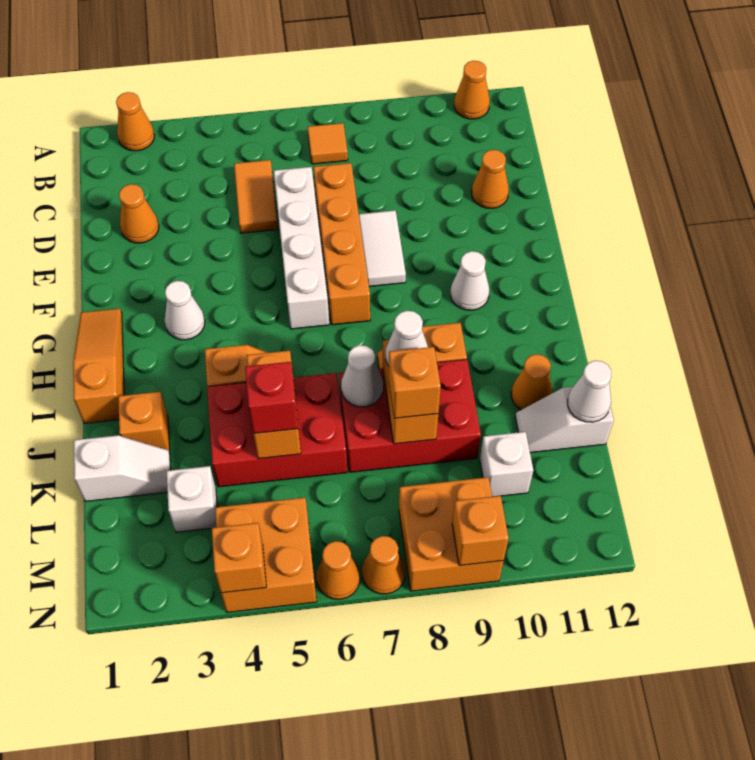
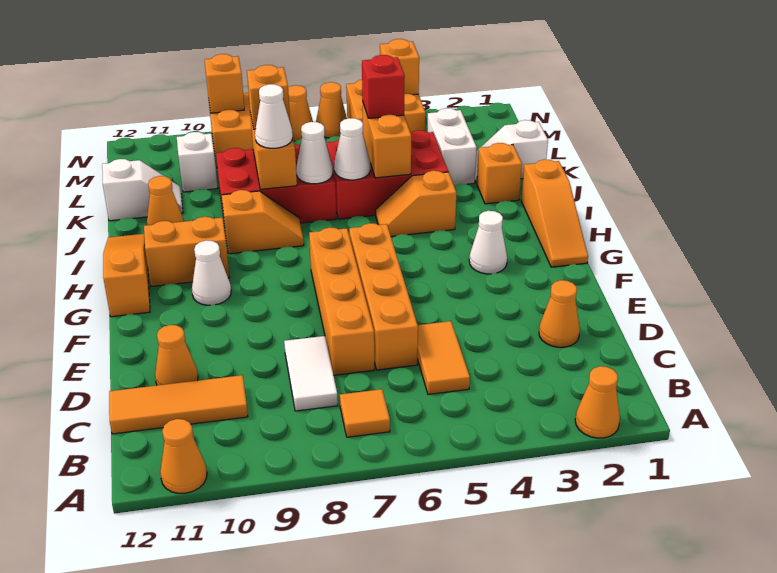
none -> orange tile C10:C12 level 1
white brick D6:G6 level 1 -> orange brick D6:G6 level 1
white tile E8:F8 level 1 -> white tile C8:D8 level 1
none -> orange slope G12:I12 level 1 top G
none -> orange brick H10:H11 level 1
white cone K12 level 2 -> white cone J6 level 2
white brick L3 level 1 -> white brick K3:L3 level 1

